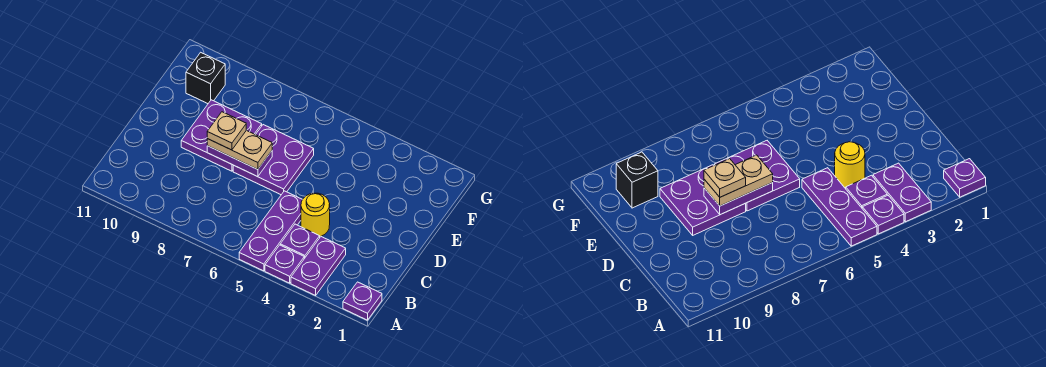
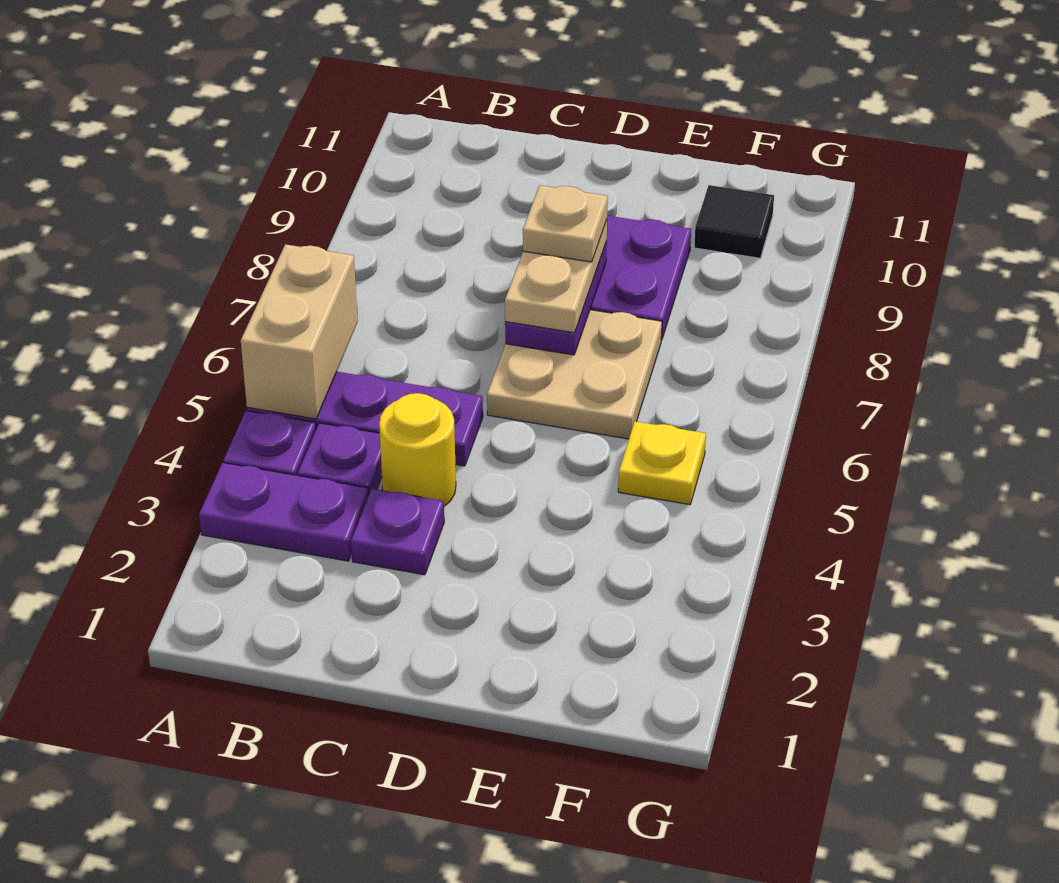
purple plate A1 level 1 -> purple plate C3 level 1
none -> tan brick A5:A6 level 2
purple plate D6:E7 level 1 -> tan plate D6:E7 level 1
none -> yellow plate F5 level 1
black brick F10 level 1 -> black tile F10 level 1

